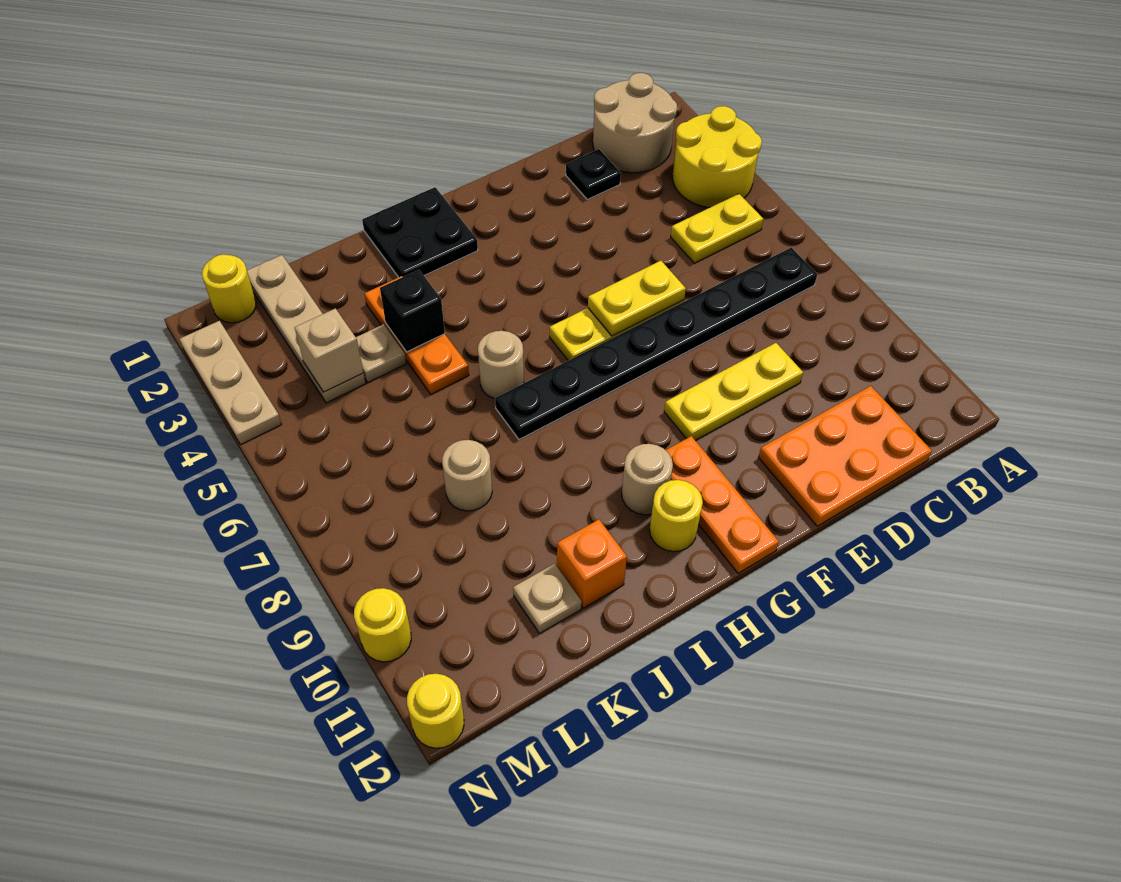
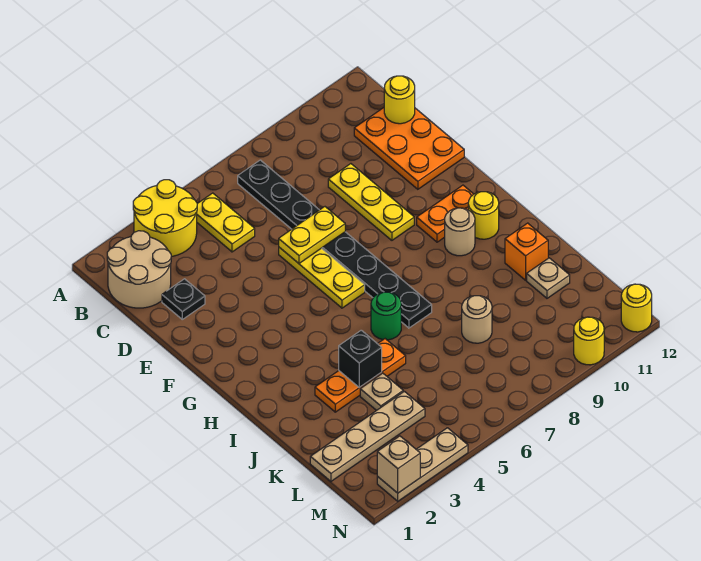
yellow plate E6:F6 level 2 -> yellow plate E6:E7 level 2
orange plate G10:G12 level 1 -> orange plate G10:G11 level 1
black plate H1:I2 level 1 -> none
tan round brick I6 level 1 -> green round brick I6 level 1
tan brick L4 level 2 -> tan brick N2 level 2
yellow round brick M1 level 1 -> yellow round brick C12 level 2

